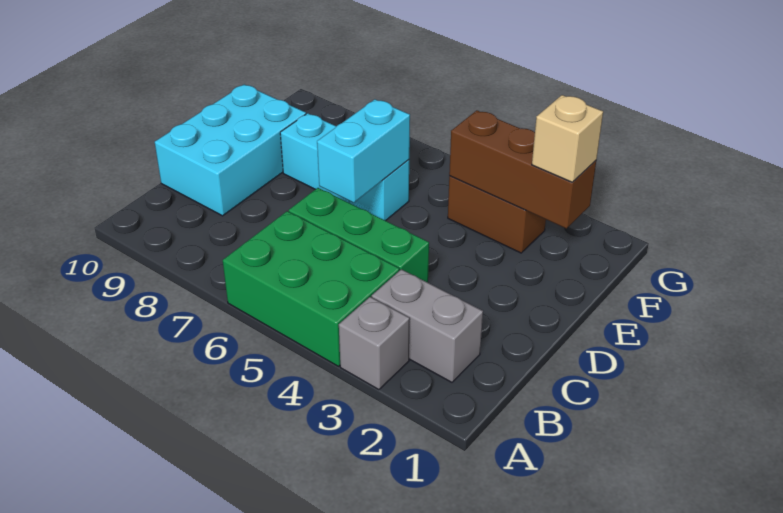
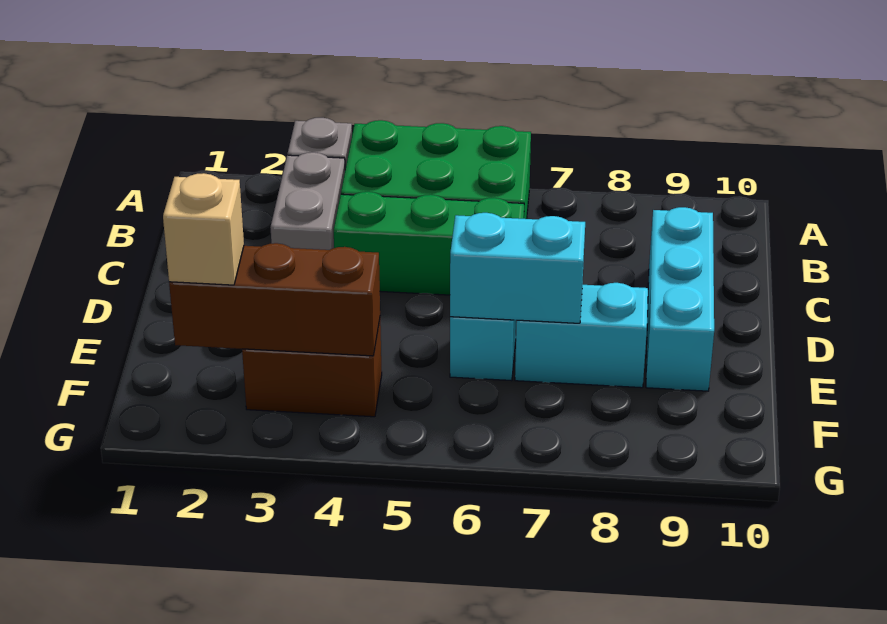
grey brick B2:B3 level 1 -> grey brick B3:C3 level 1
cyan brick C9:E10 level 1 -> cyan brick C9:E9 level 1
cyan brick D6:E6 level 2 -> cyan brick E6:E7 level 2

